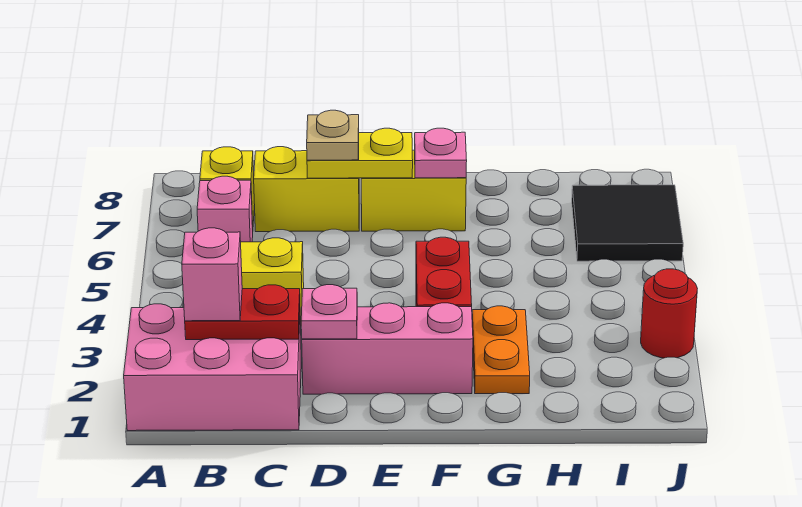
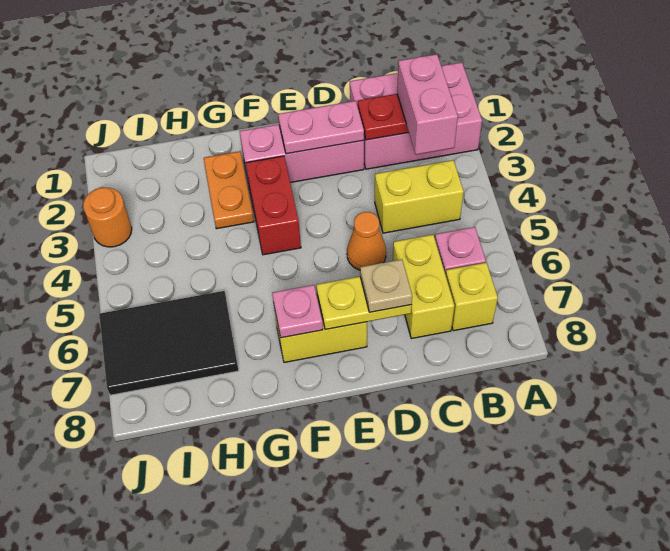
pink brick B2 level 3 -> pink brick B2:B3 level 3
yellow brick C7:D7 level 1 -> yellow brick C6:C7 level 1
pink plate D2 level 2 -> pink plate D2:E2 level 2
none -> orange cone D5 level 1
black tile I6:J7 level 1 -> black tile H6:J7 level 1
red round brick J3 level 1 -> orange round brick J3 level 1

